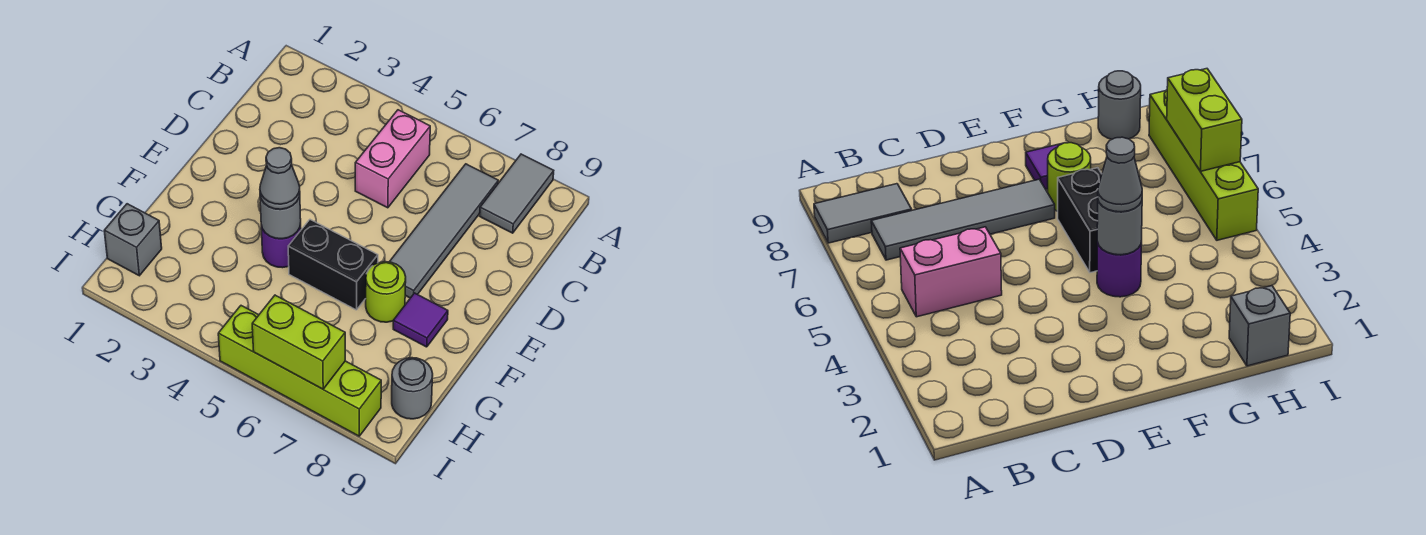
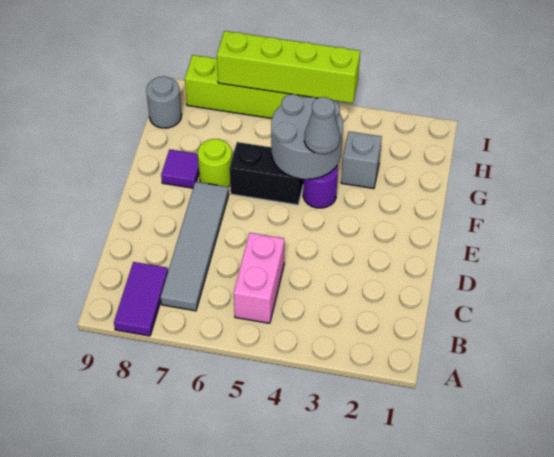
grey tile A8:B8 level 1 -> purple tile A8:B8 level 1
grey round brick F4 level 2 -> grey round brick F4:G5 level 2
grey brick H1 level 1 -> grey brick G3 level 1
lime brick I6:I7 level 2 -> lime brick I4:I7 level 2

